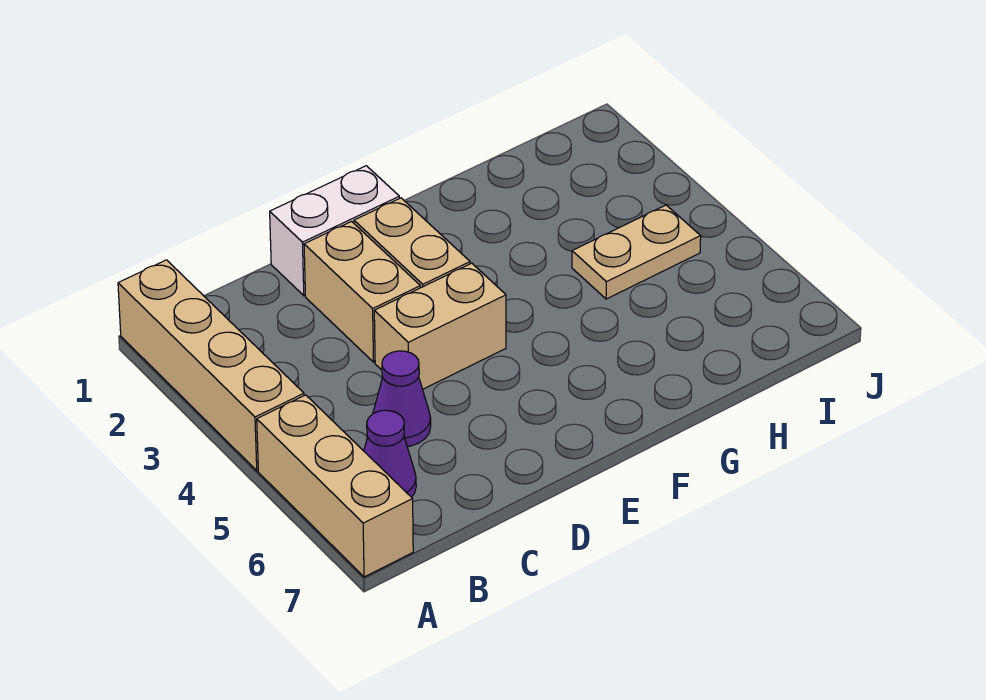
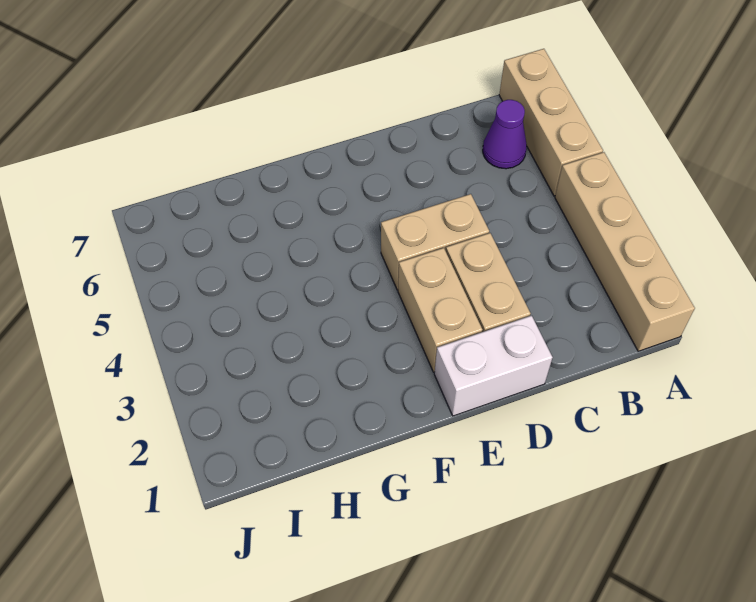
purple cone C5 level 1 -> none
tan plate H4:I4 level 1 -> none

